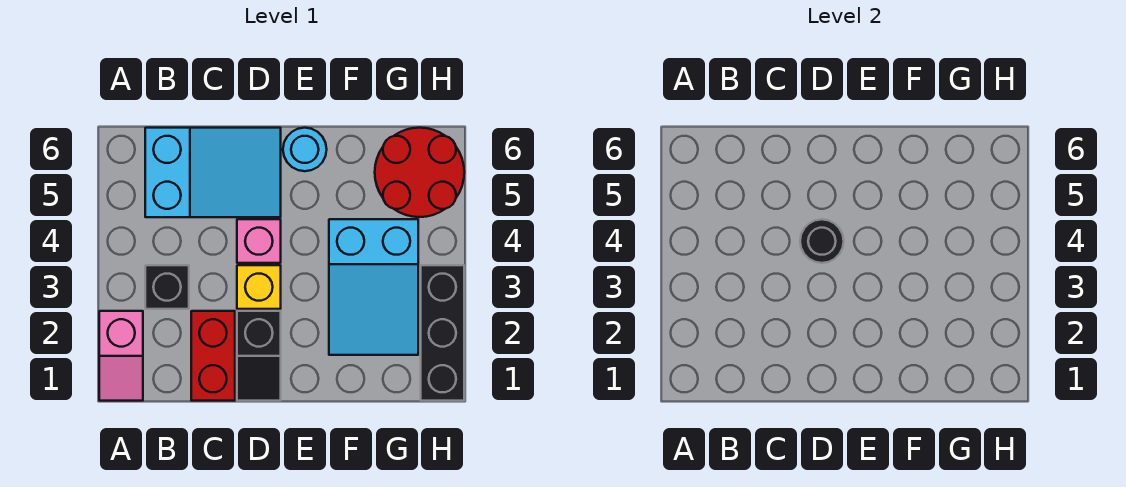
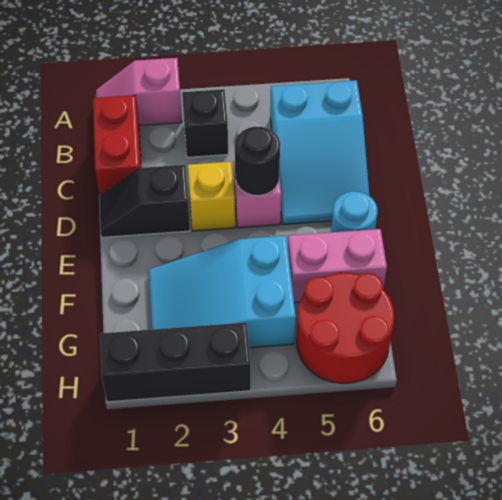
red brick C1:C2 level 1 -> red brick B1:C1 level 1
none -> pink brick F5:F6 level 1

